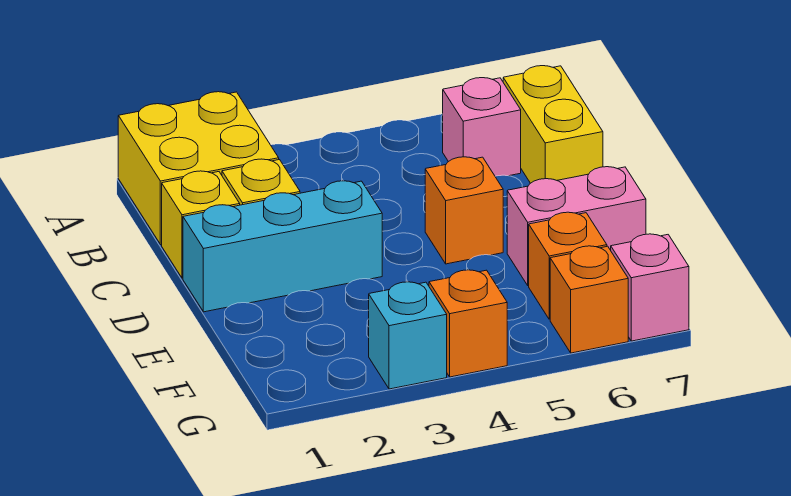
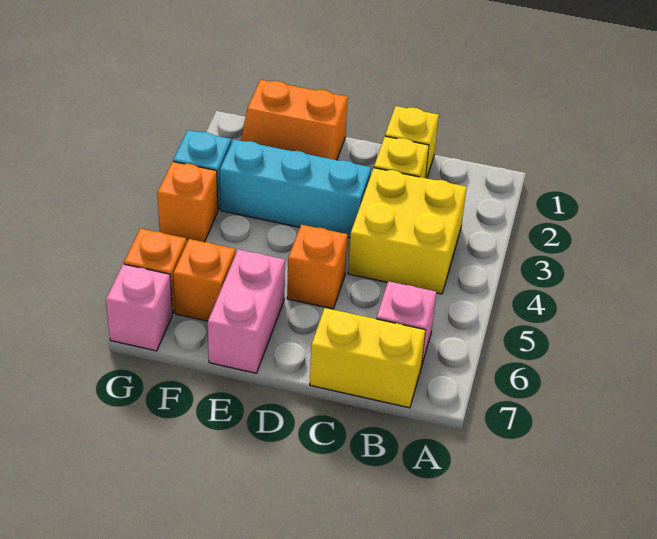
yellow brick A1:B2 level 1 -> yellow brick B3:C4 level 1
cyan brick D1:D3 level 1 -> cyan brick D3:F3 level 1
none -> orange slope E1:F2 level 1 top 1

